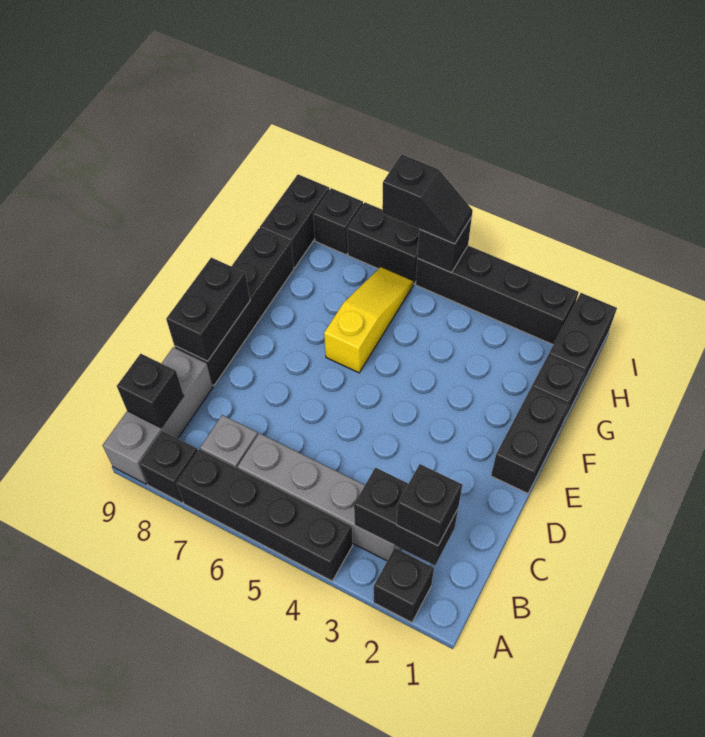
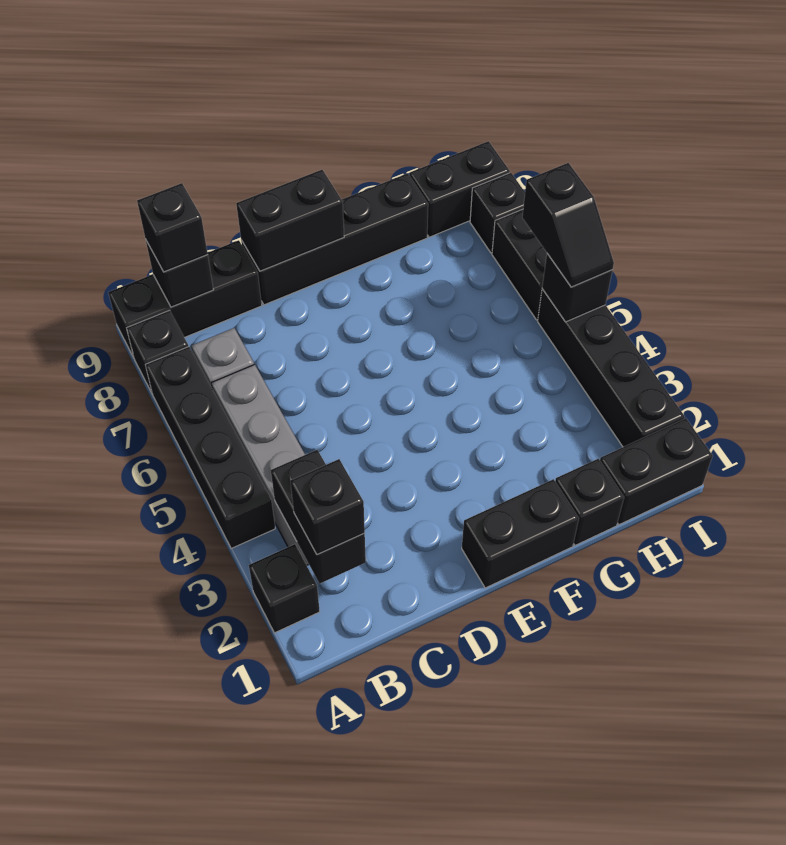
grey brick A9:C9 level 1 -> black brick A9:C9 level 1
none -> black brick B9 level 3
yellow slope F6:H6 level 1 top F -> none

